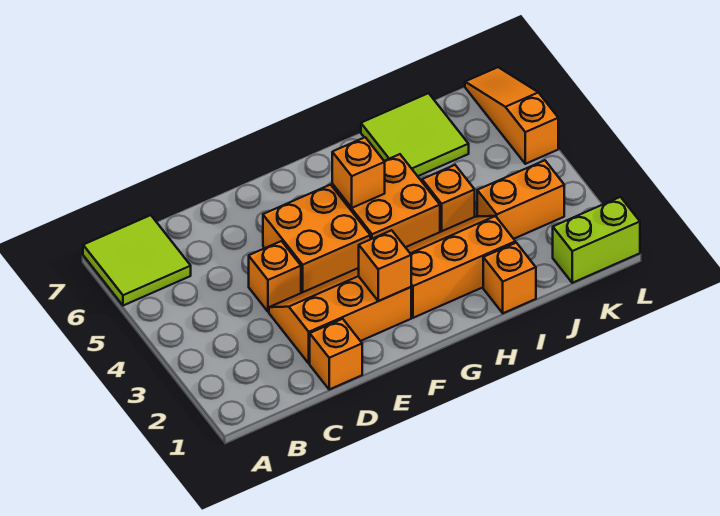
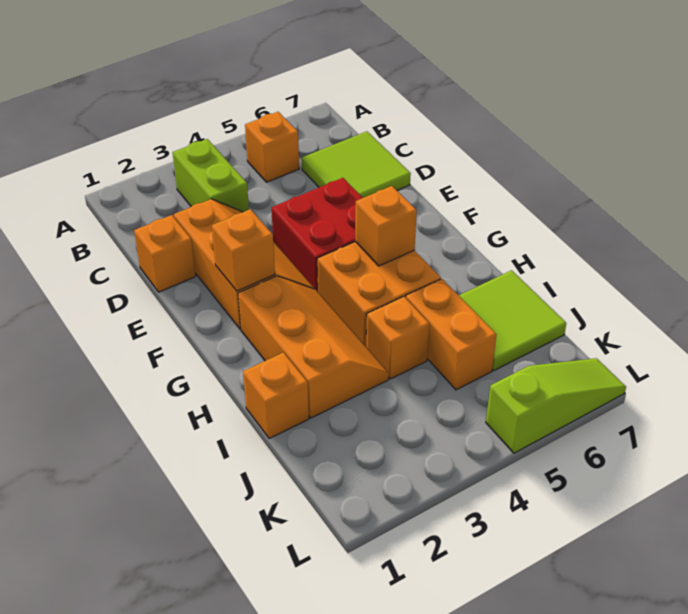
lime tile A6:B7 level 1 -> lime tile C6:D7 level 1
orange brick D4 level 1 -> orange brick B5 level 1
orange brick E4:F5 level 1 -> red brick E4:F5 level 1
orange brick J3:K3 level 1 -> orange brick I5:J5 level 1
lime brick K1:L1 level 1 -> lime brick B3:C3 level 1
orange slope L5:L7 level 1 top 5 -> lime slope L5:L7 level 1 top 5

